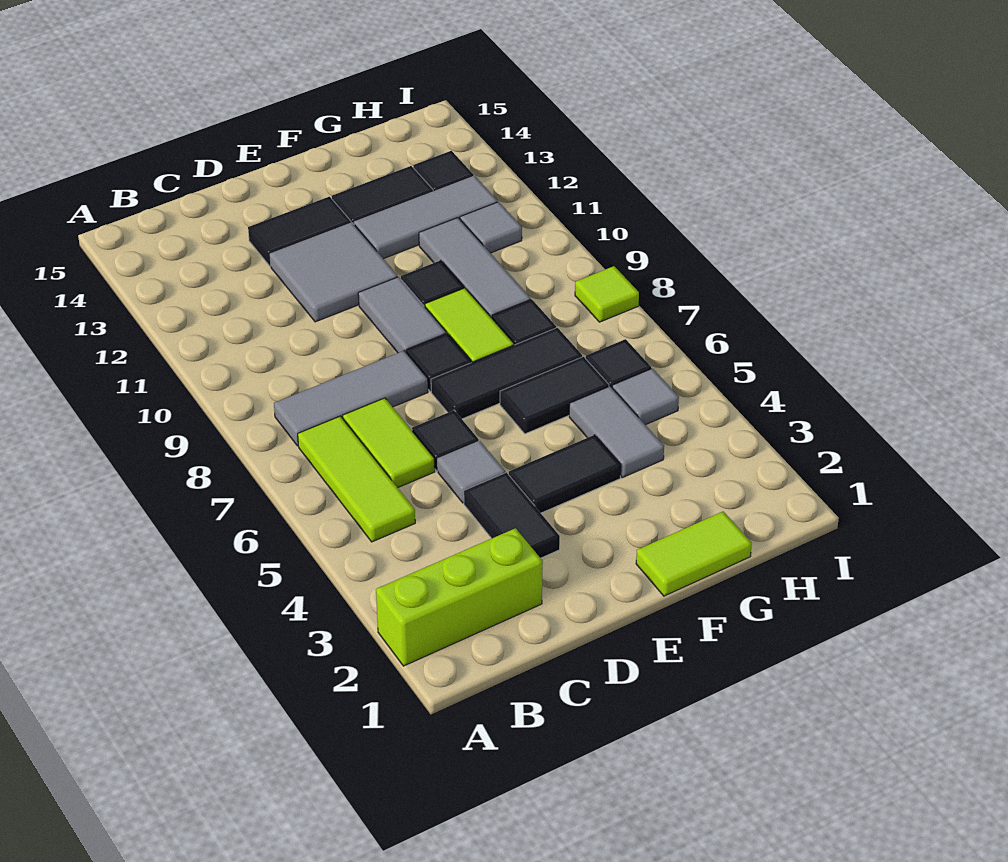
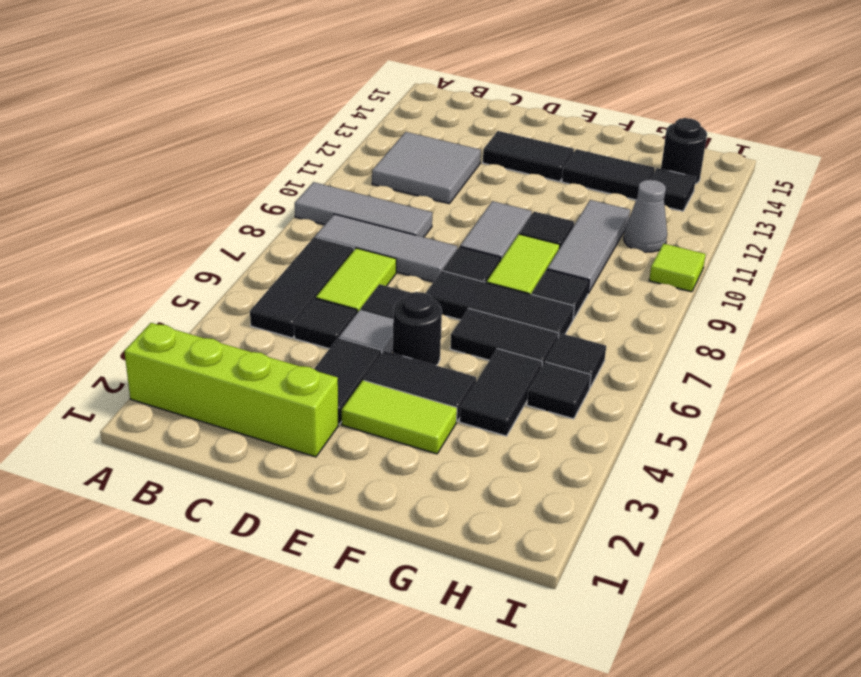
lime brick A2:C2 level 1 -> lime brick A2:D2 level 1
lime tile B5:B7 level 1 -> black tile B5:B7 level 1
none -> black tile C5 level 1
grey tile D11:E12 level 1 -> grey tile B11:C12 level 1
none -> black round brick E5 level 1
lime tile F1:G1 level 1 -> lime tile E3:F3 level 1
grey tile F12:H12 level 1 -> grey tile A9:C9 level 1
grey tile G4:G5 level 1 -> black tile G4:G5 level 1
grey tile H5 level 1 -> black tile H5 level 1
grey tile H11 level 1 -> grey cone H11 level 1
none -> black round brick H14 level 1
lime tile I8 level 1 -> lime tile I10 level 1

